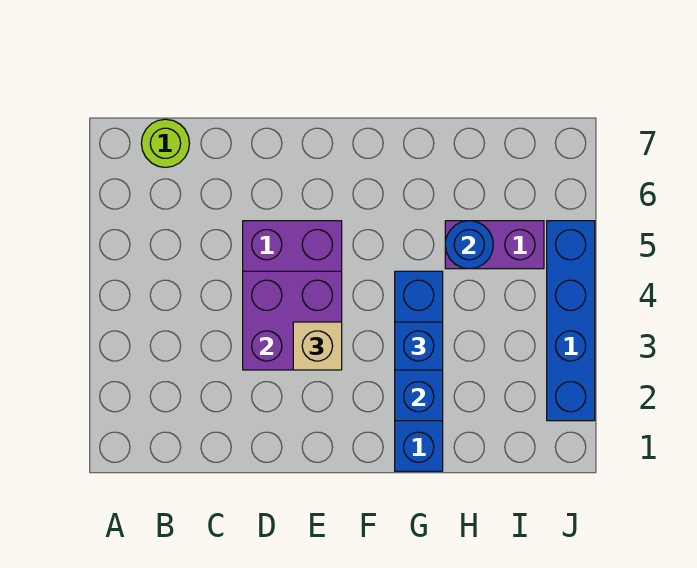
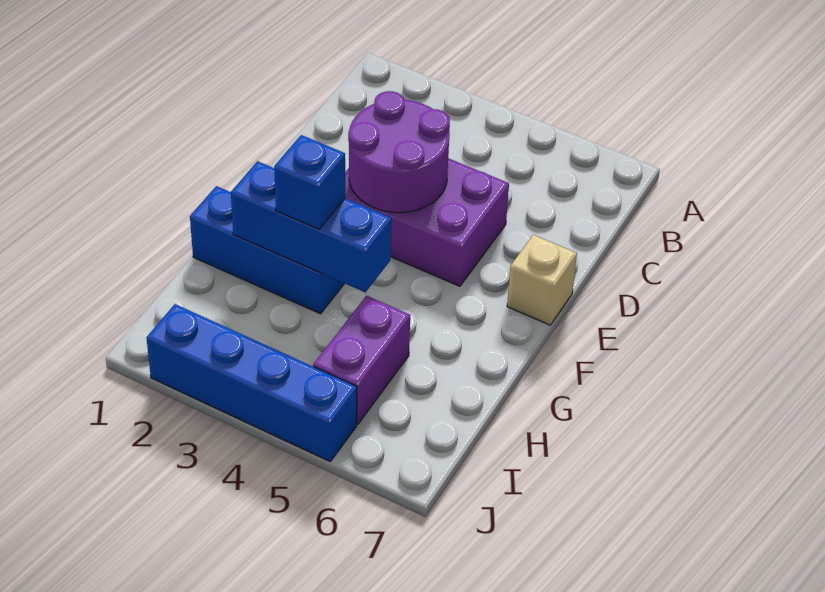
lime round brick B7 level 1 -> none
purple brick D3:E4 level 2 -> purple round brick D3:E4 level 2
tan brick E3 level 3 -> tan brick E7 level 1
blue round brick H5 level 2 -> none

